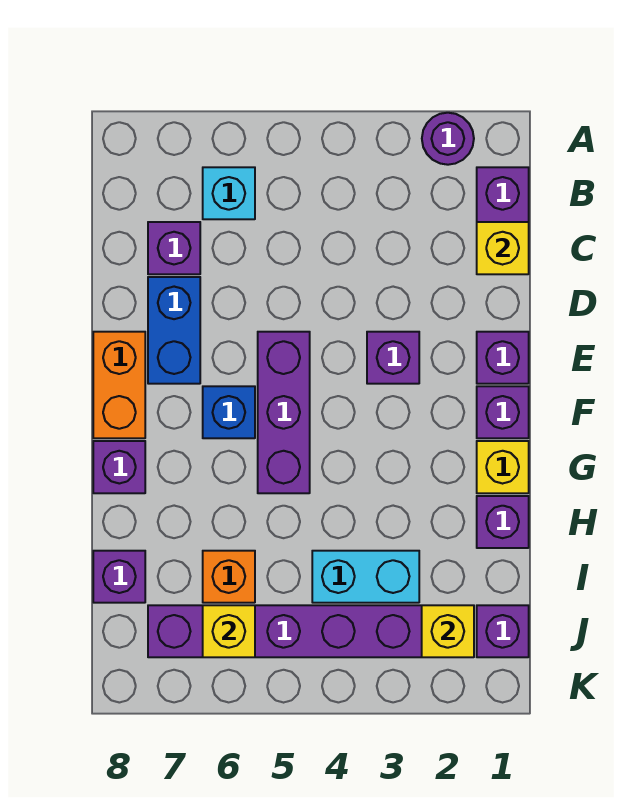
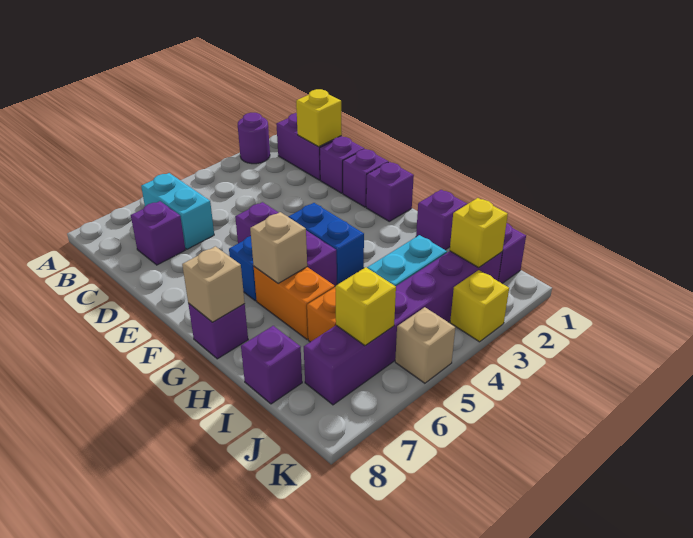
cyan brick B6 level 1 -> cyan brick B6:C6 level 1
blue brick D7:E7 level 1 -> blue brick F4:G4 level 1
purple brick E3 level 1 -> purple brick D1 level 1
orange brick E8:F8 level 1 -> orange brick G6:H6 level 1
yellow brick G1 level 1 -> yellow brick K3 level 1
none -> tan brick G6 level 2
none -> tan brick G8 level 2
none -> tan brick K5 level 1

